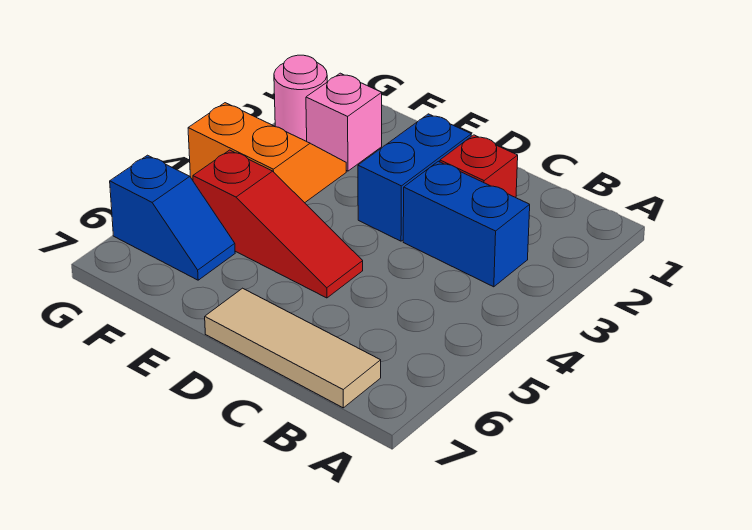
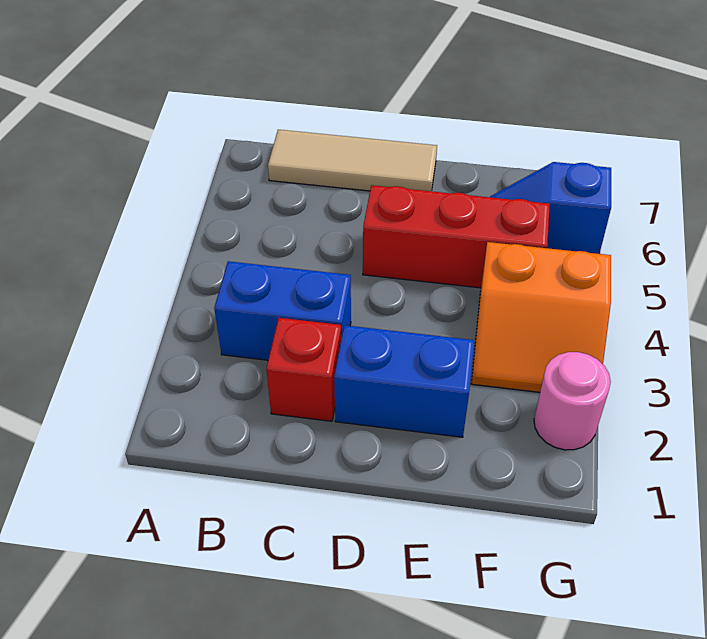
blue brick D2:D3 level 1 -> blue brick D2:E2 level 1
red slope D5:F5 level 1 top F -> red brick D5:F5 level 1
pink brick F2 level 1 -> none

